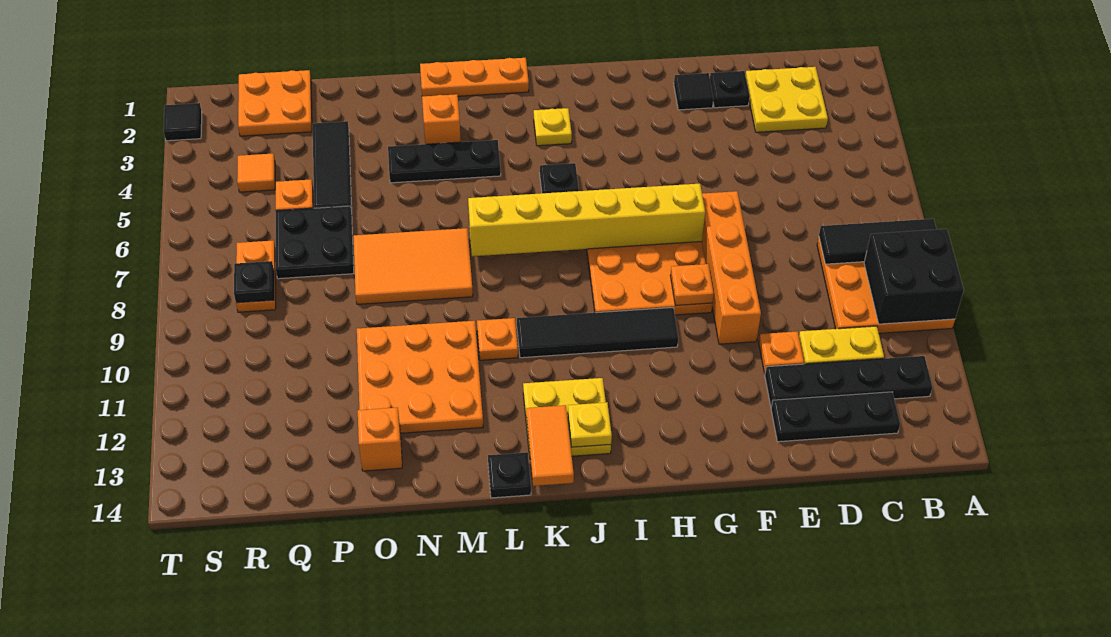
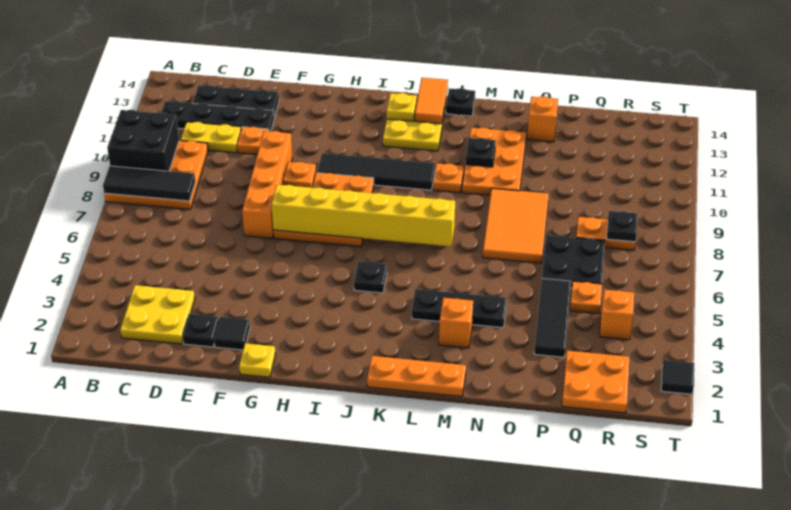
yellow plate J3 level 1 -> yellow plate G1 level 1
orange tile M7:O8 level 1 -> orange tile N7:O9 level 1
orange plate M10:O12 level 1 -> orange plate M10:N12 level 1
none -> black plate M11 level 2
orange tile R4 level 1 -> orange brick R4 level 1
orange plate R7:R8 level 1 -> orange plate Q8:R8 level 1

